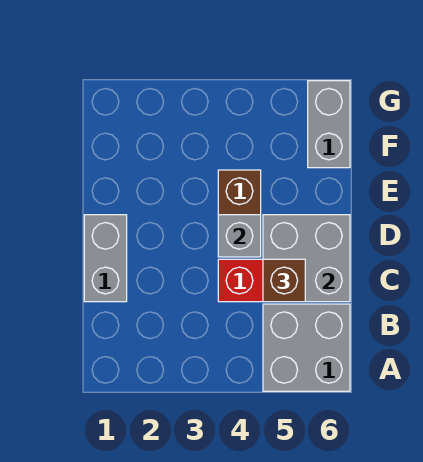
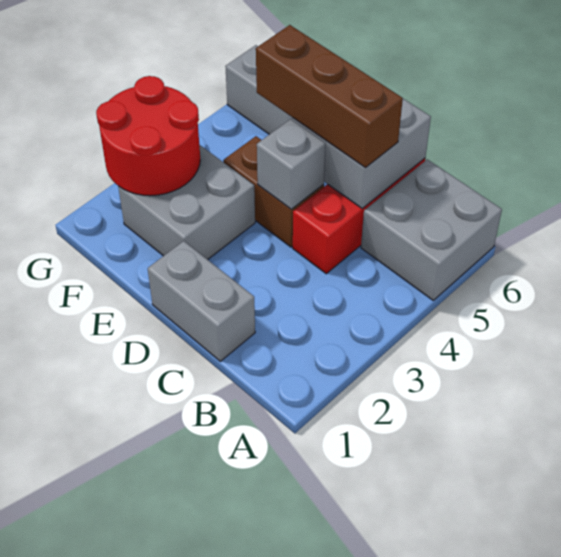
brown brick C5 level 3 -> brown brick C5:E5 level 3
none -> grey brick E2:F3 level 1
none -> red round brick F2:G3 level 2

